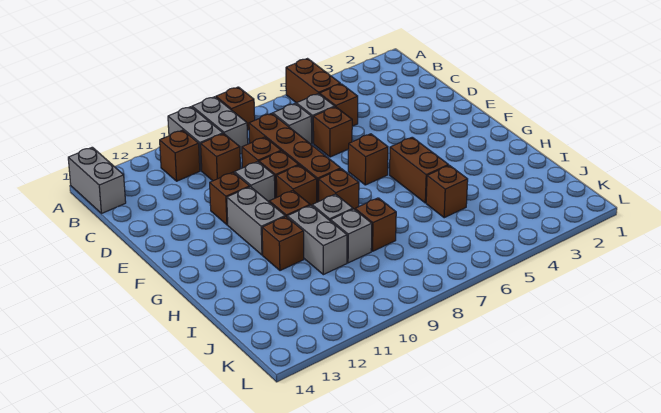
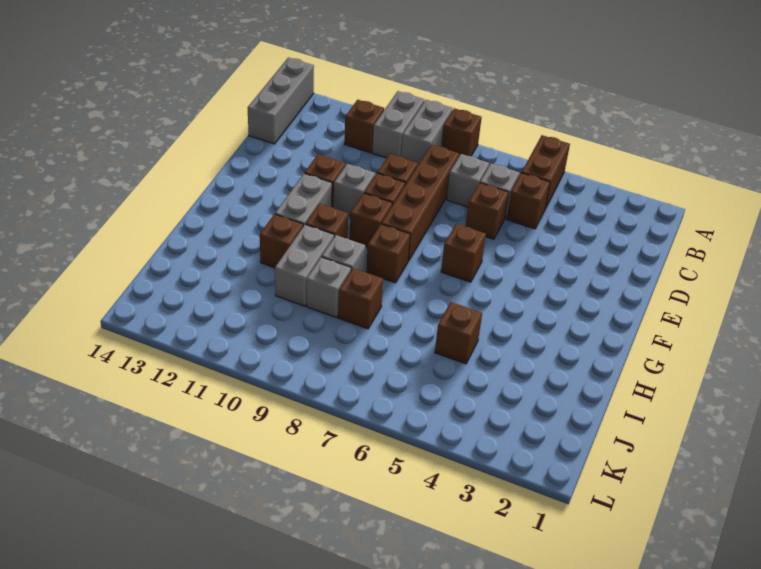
grey brick A14:B14 level 1 -> grey brick A14:C14 level 1
brown brick C10 level 1 -> none
brown brick G5:H5 level 1 -> none

